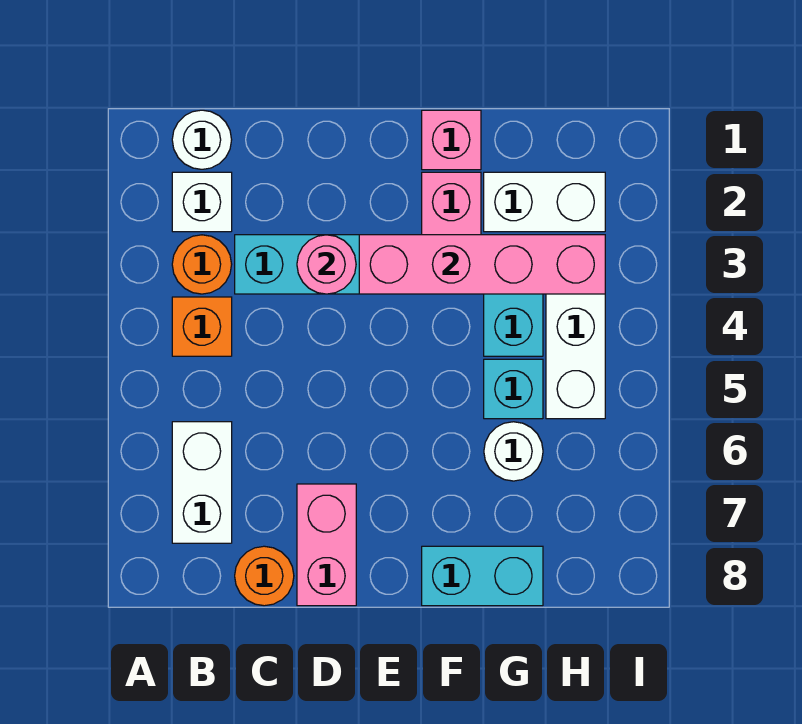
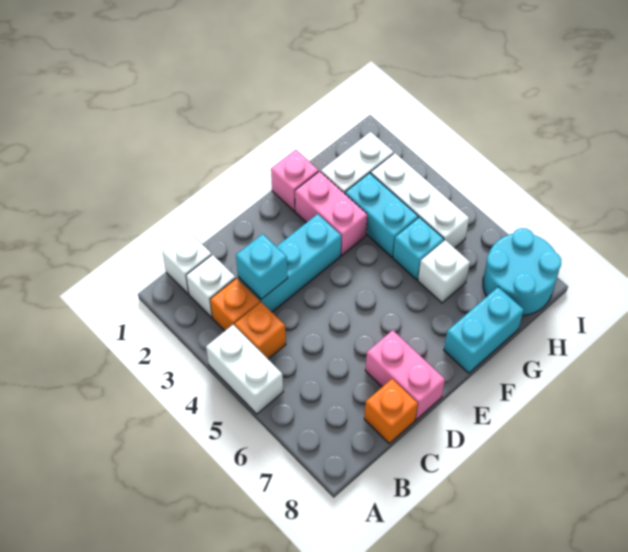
white round brick B1 level 1 -> white brick B1 level 1
orange round brick B3 level 1 -> orange brick B3 level 1
white brick B6:B7 level 1 -> white brick A4:A5 level 1
none -> cyan brick C3 level 2
orange round brick C8 level 1 -> orange brick C8 level 1
pink round brick D3 level 2 -> none
pink brick E3:H3 level 2 -> none
white round brick G6 level 1 -> white brick G6 level 1
none -> cyan round brick H7:I8 level 1

